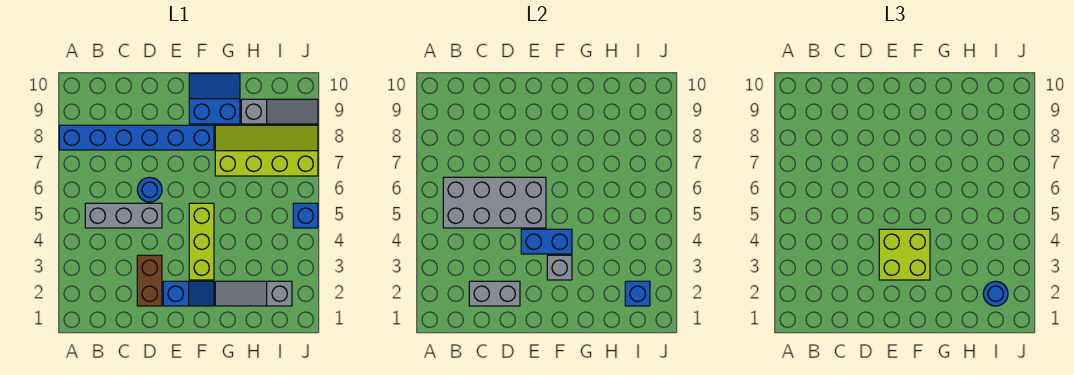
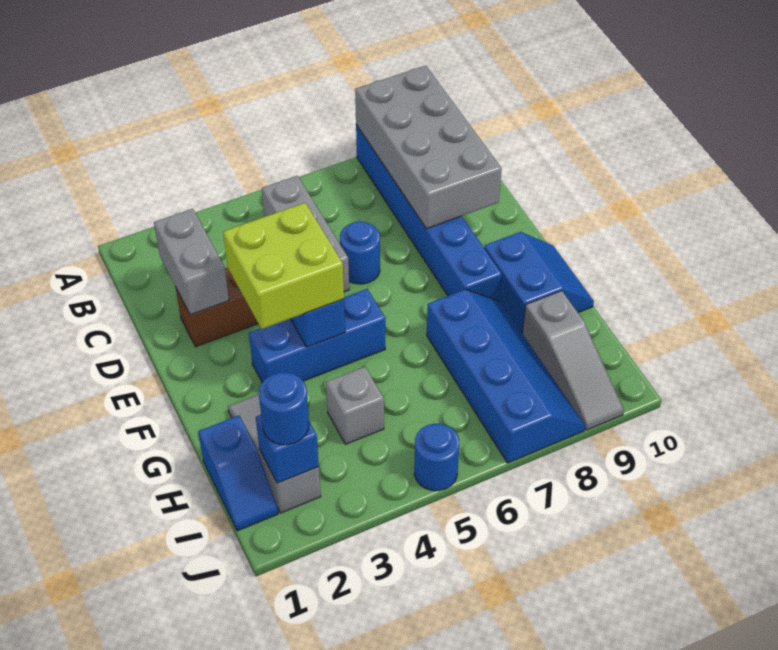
grey brick B5:E6 level 2 -> grey brick A8:D9 level 2
blue slope E2:F2 level 1 top E -> blue slope H1:I1 level 1 top H
lime brick F3:F5 level 1 -> blue brick F3:F5 level 1
grey brick F3 level 2 -> grey brick H4 level 1
lime slope G7:J8 level 1 top 7 -> blue slope G7:J8 level 1 top 7
blue brick J5 level 1 -> blue round brick J5 level 1

